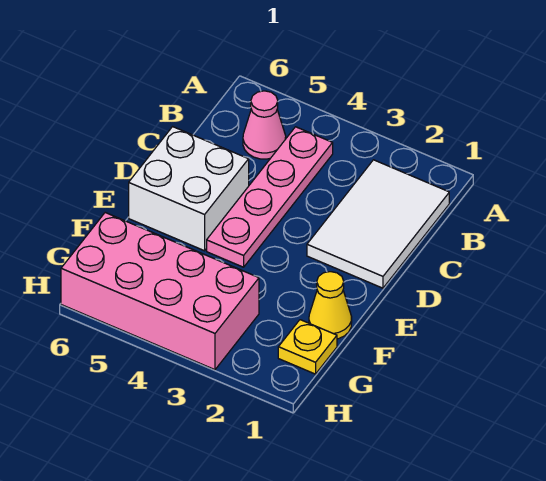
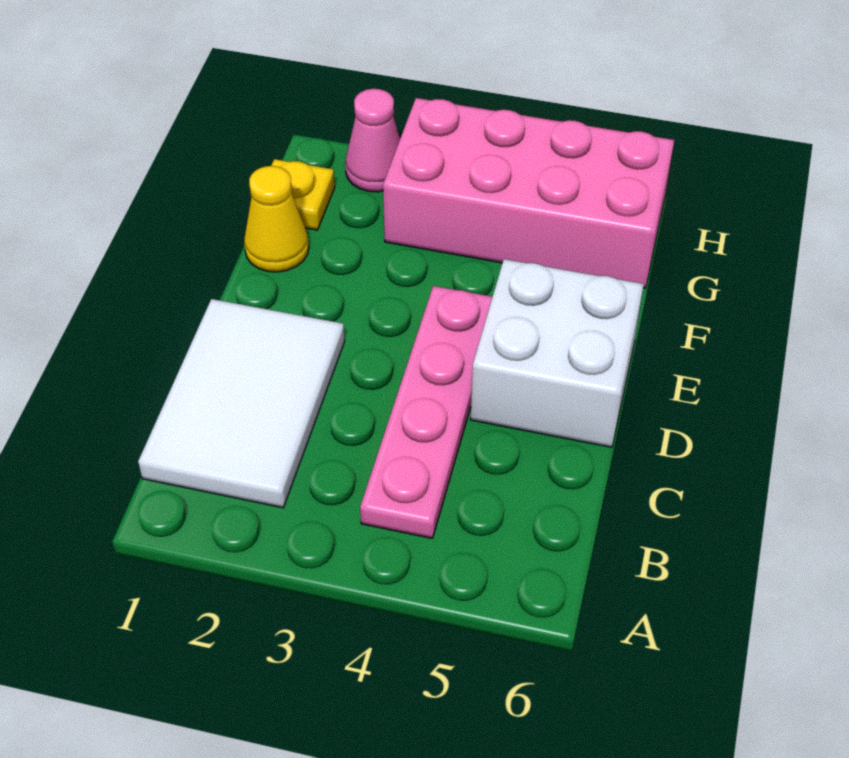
pink cone B5 level 1 -> pink cone H2 level 1

